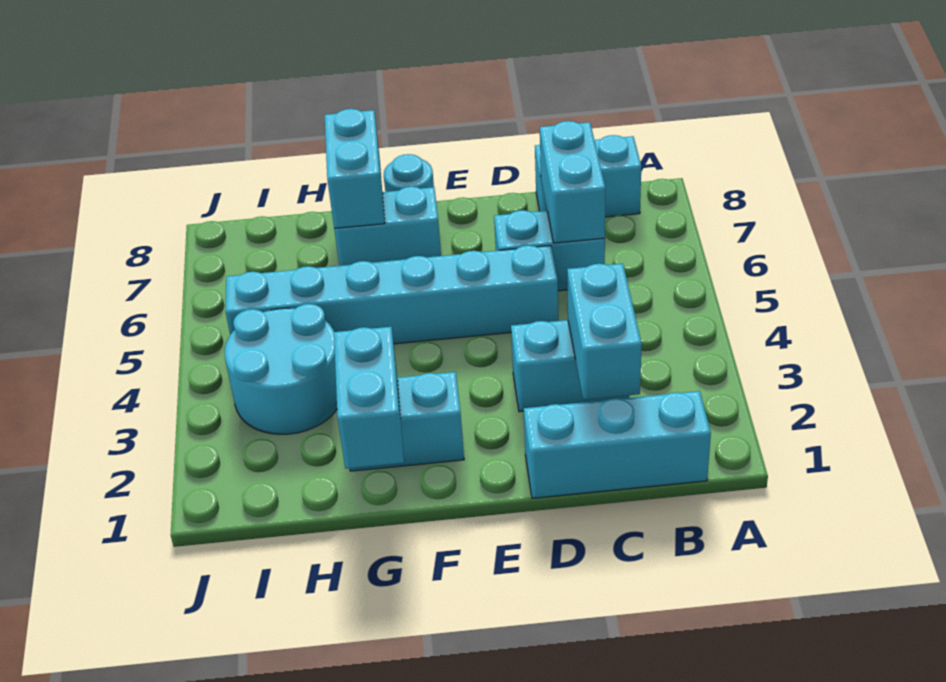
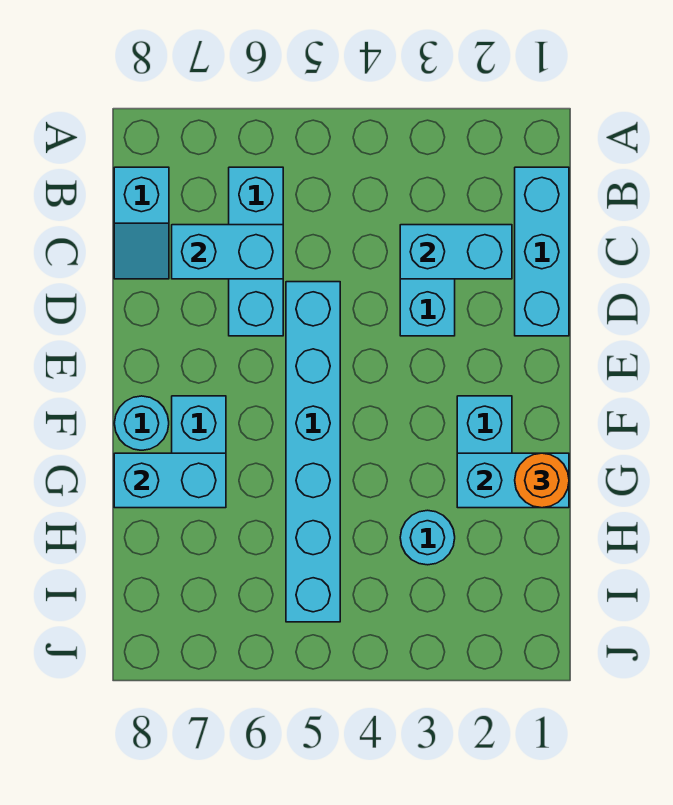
cyan brick B8:C8 level 1 -> cyan slope B8:C8 level 1 top B
cyan brick C6:D6 level 1 -> cyan brick B6:D6 level 1
none -> orange round brick G1 level 3
cyan round brick H3:I4 level 1 -> cyan round brick H3 level 1

